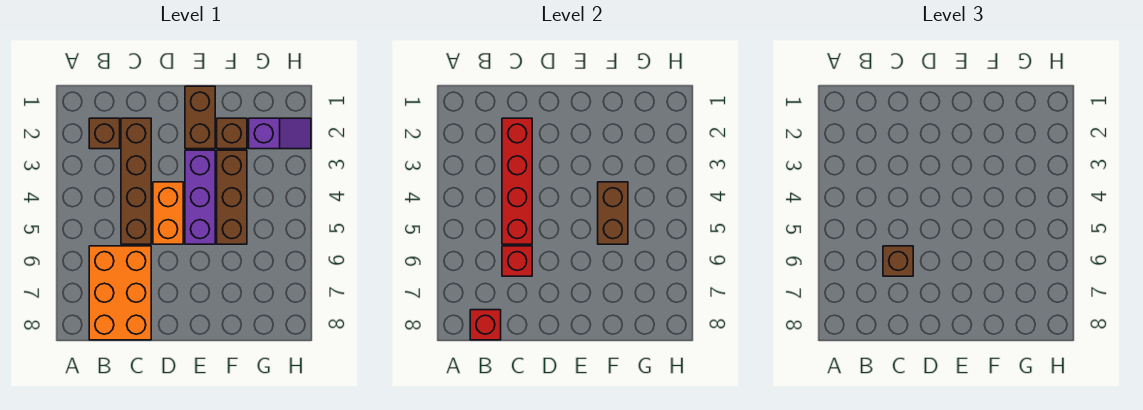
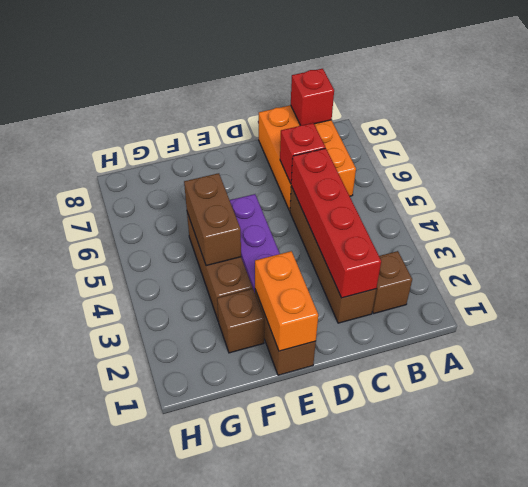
brown brick C6 level 3 -> none
orange brick D4:D5 level 1 -> orange brick E1:E2 level 2
purple slope G2:H2 level 1 top G -> none

